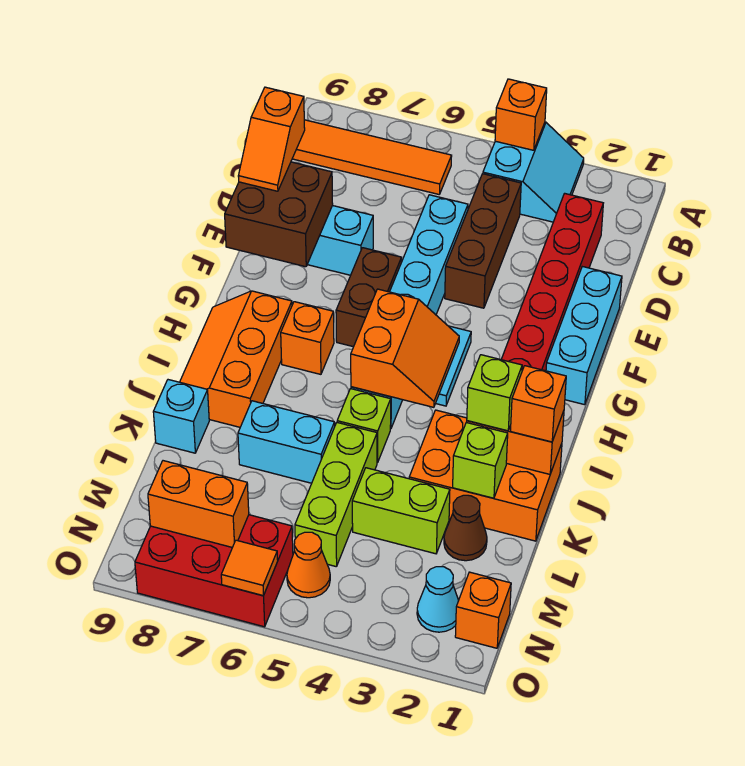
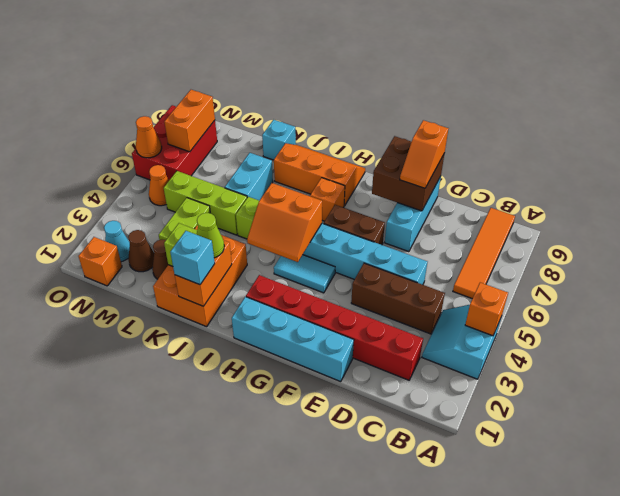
cyan slope A3:B4 level 1 top 4 -> cyan slope A3:B4 level 1 top A
orange slope D9:E9 level 3 top D -> orange slope E8:E9 level 3 top 9
cyan brick E1:G1 level 1 -> cyan brick E1:H1 level 1
orange brick J1 level 3 -> cyan brick J1 level 3
lime brick J2 level 3 -> lime cone J2 level 3
none -> brown cone M2 level 1
orange tile O6 level 2 -> orange cone O6 level 2

